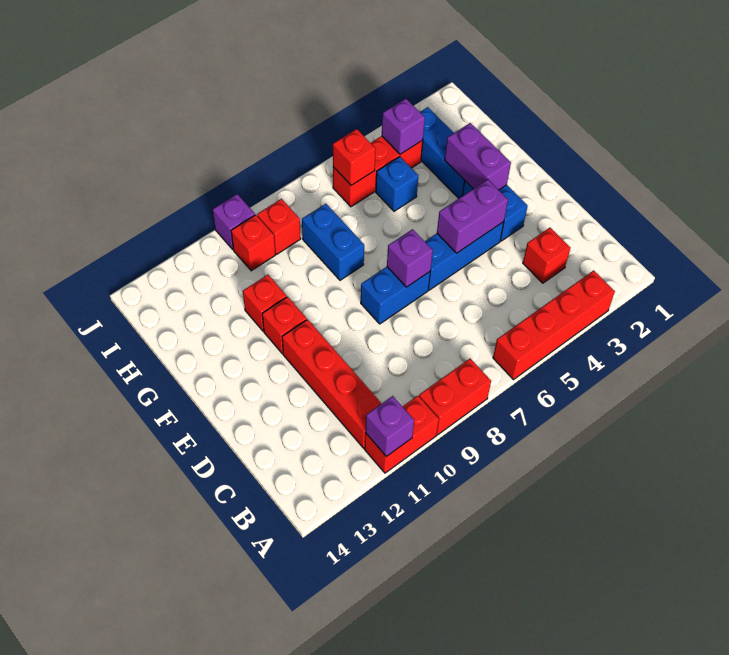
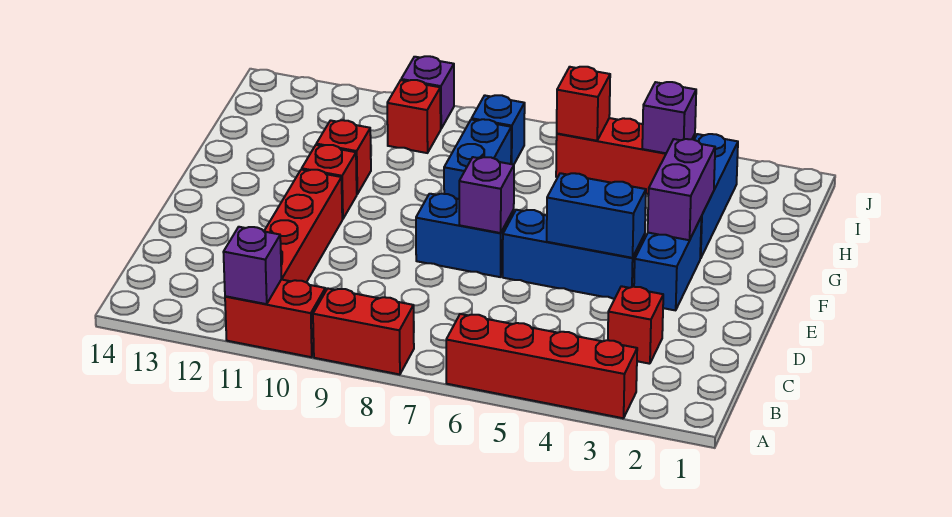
purple brick E4:E5 level 2 -> blue brick E4:E5 level 2
blue brick H5 level 1 -> blue brick I8 level 1
red brick I9 level 1 -> none

